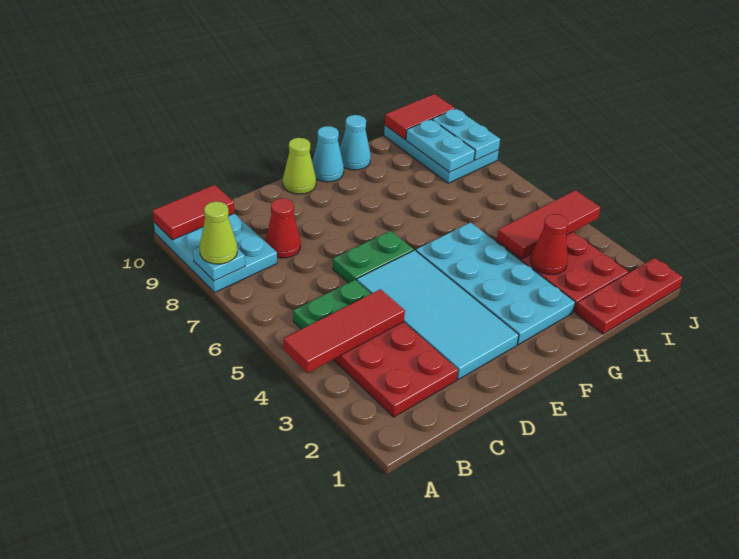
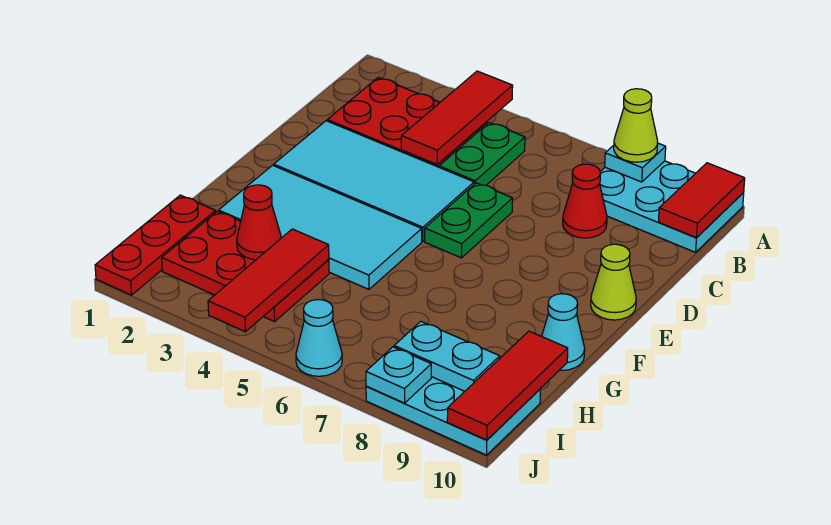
cyan plate F2:G5 level 1 -> cyan tile F2:G5 level 1
cyan cone F10 level 1 -> cyan cone J6 level 1
red tile I10:J10 level 2 -> red tile H10:J10 level 2
cyan plate J8:J9 level 2 -> cyan plate J8 level 2

